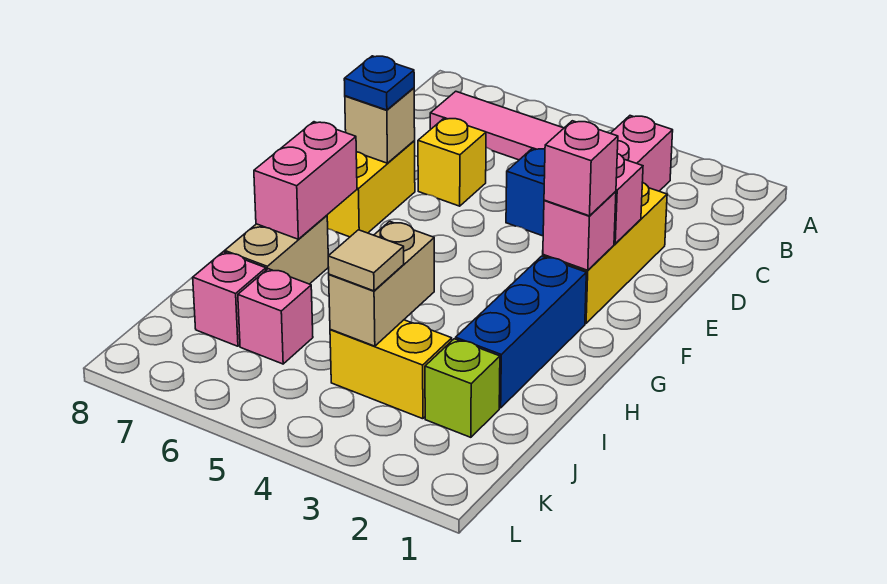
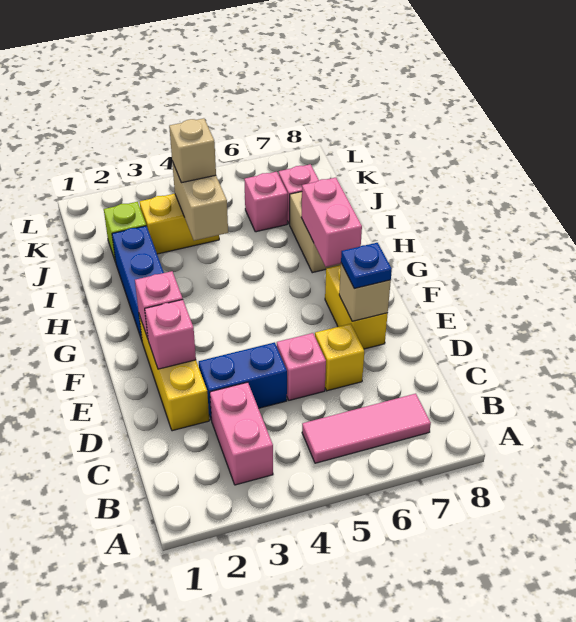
pink brick F2 level 3 -> pink brick D5 level 1
tan tile J4 level 3 -> tan brick J4 level 3

